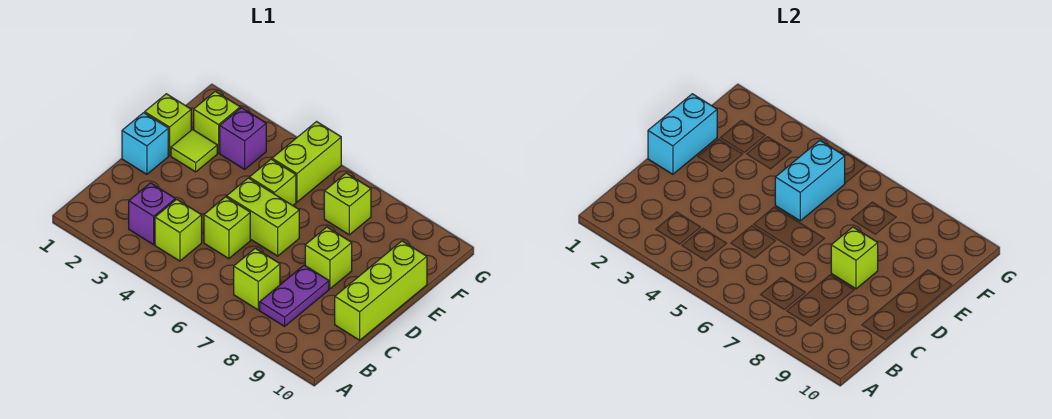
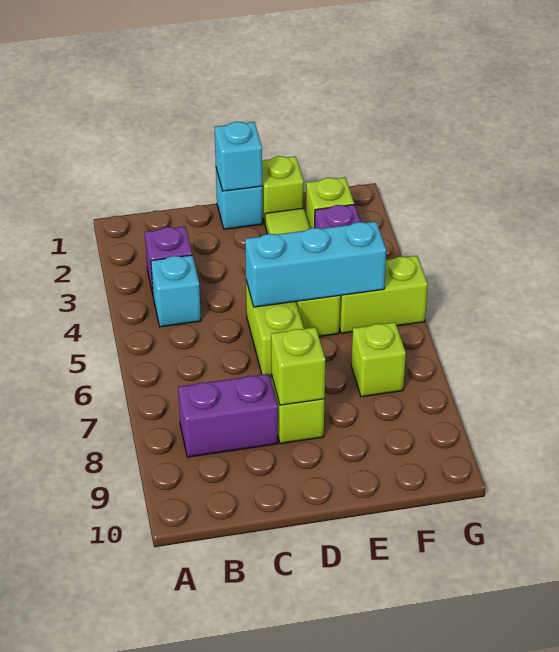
lime brick B4 level 1 -> cyan brick B4 level 1
lime brick B7 level 1 -> none
purple plate B8:C8 level 1 -> purple brick B8:C8 level 1
lime brick C5 level 1 -> none
lime brick C10:E10 level 1 -> none
cyan brick D1:E1 level 2 -> cyan brick D1 level 2
cyan brick E5:F5 level 2 -> cyan brick D5:F5 level 2

